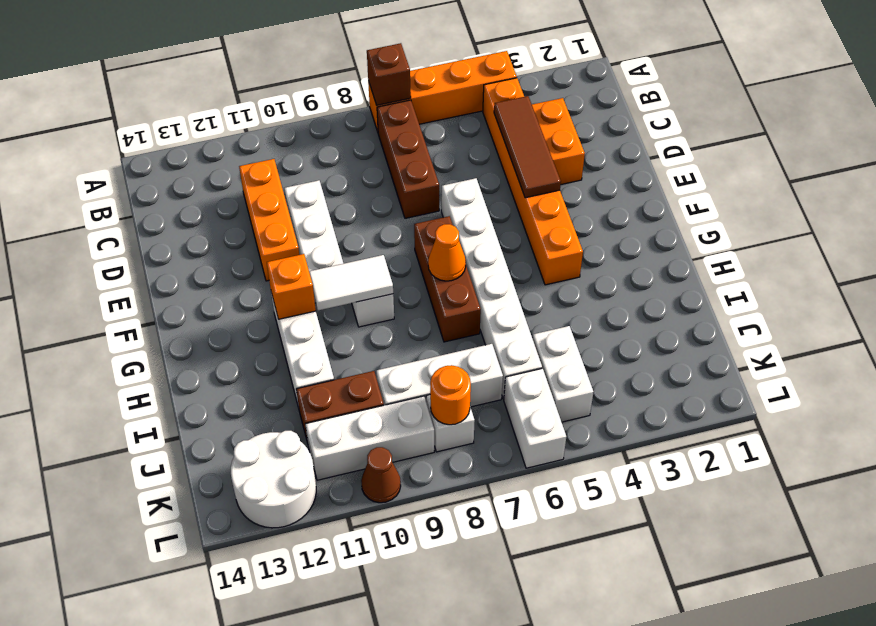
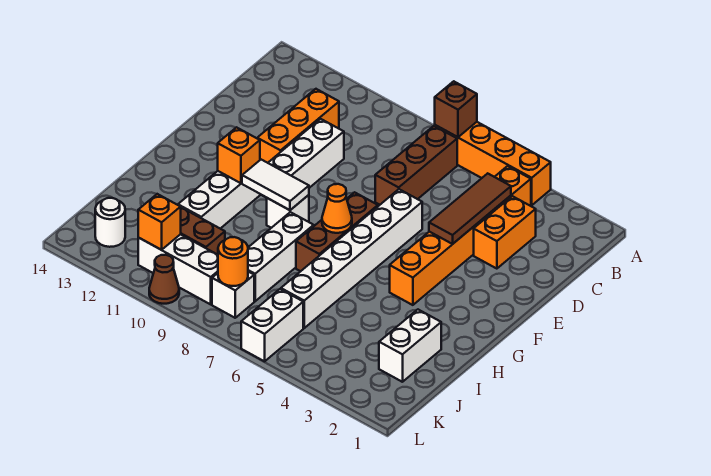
white brick J5:K5 level 1 -> white brick I2:J2 level 1
white brick J7:J9 level 1 -> white brick H8:J8 level 1
none -> orange brick K11 level 2
white round brick K12:L13 level 1 -> white round brick K13 level 1

